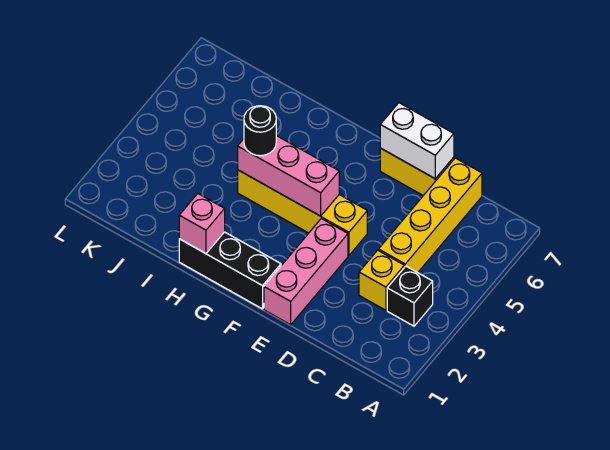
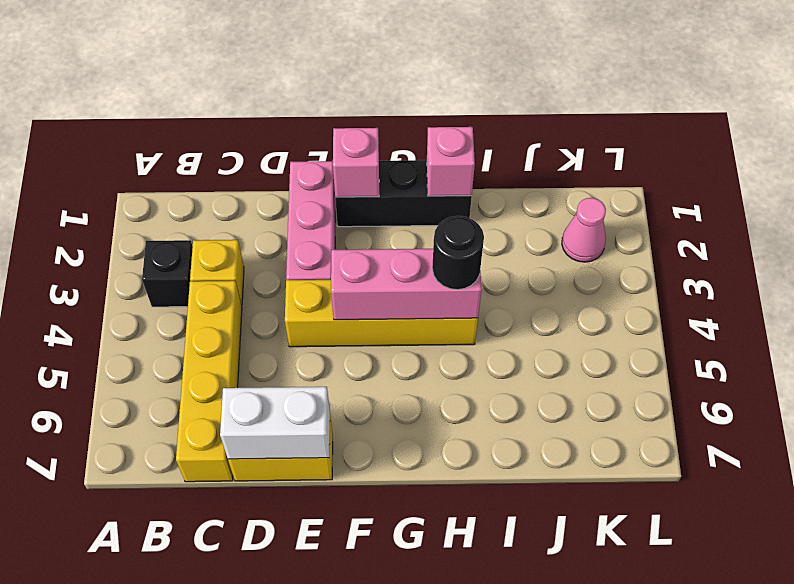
none -> pink brick F1 level 2
none -> pink cone K2 level 1

